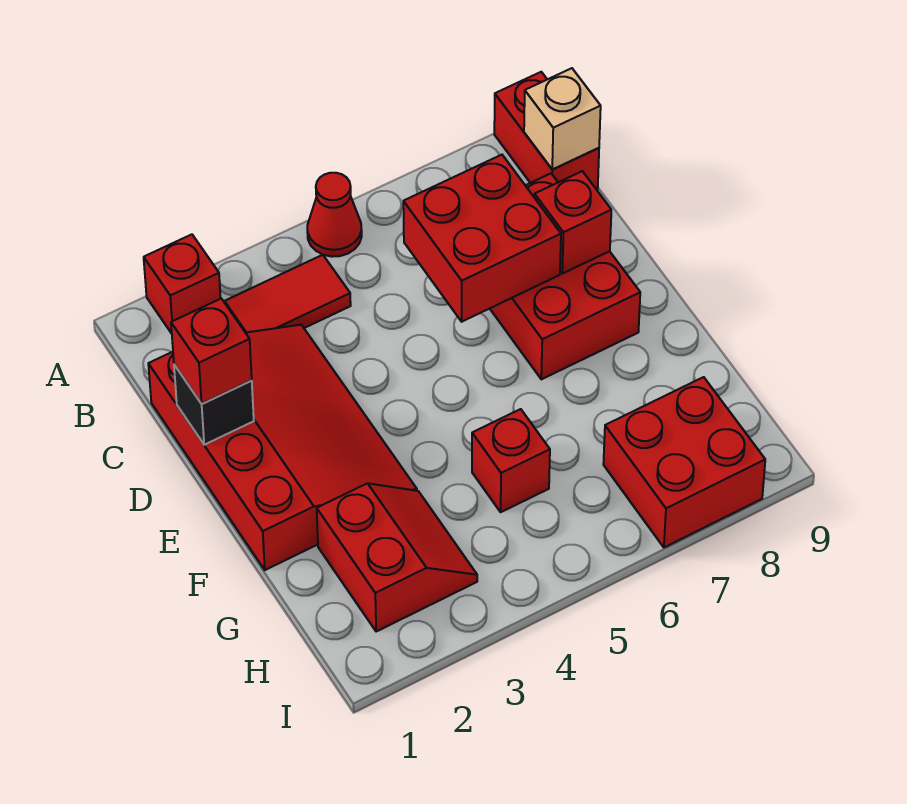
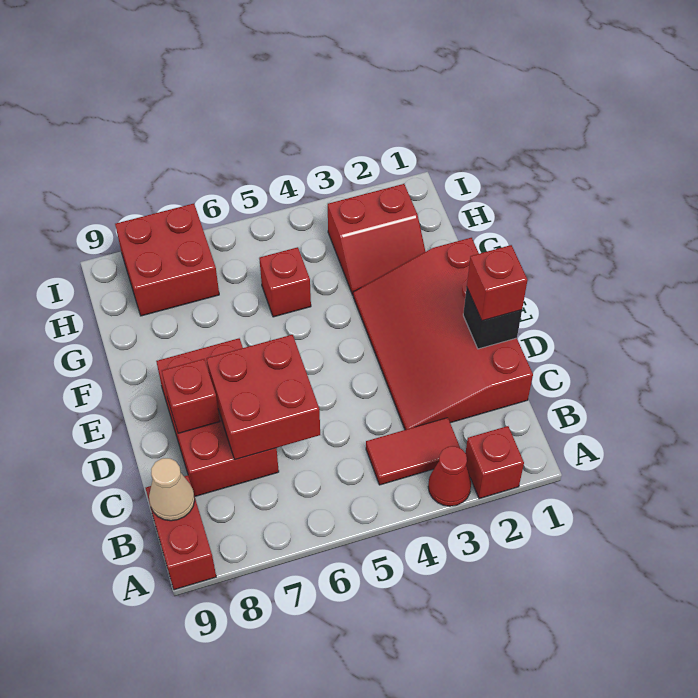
red cone A5 level 1 -> red cone A3 level 1
tan brick B9 level 2 -> tan cone B9 level 2
red slope G2:H3 level 1 top 2 -> red slope G2:H3 level 1 top H

